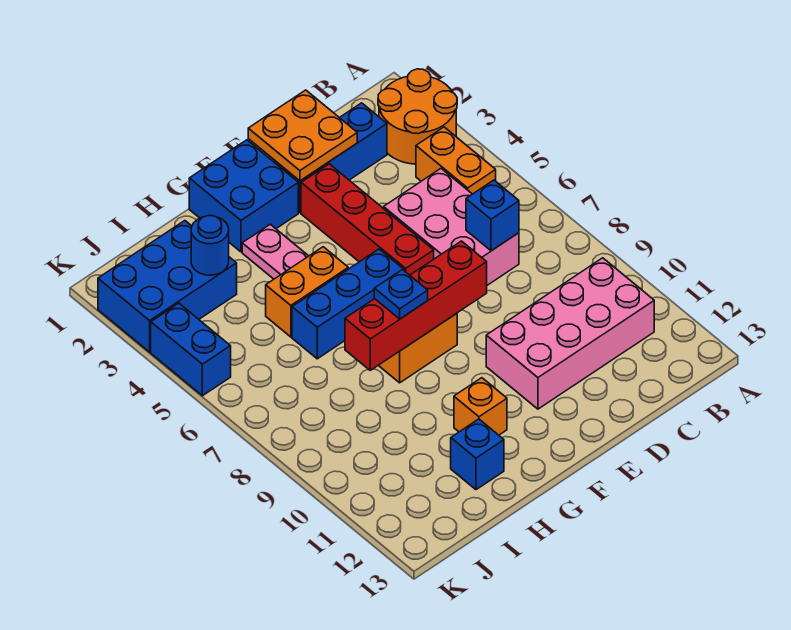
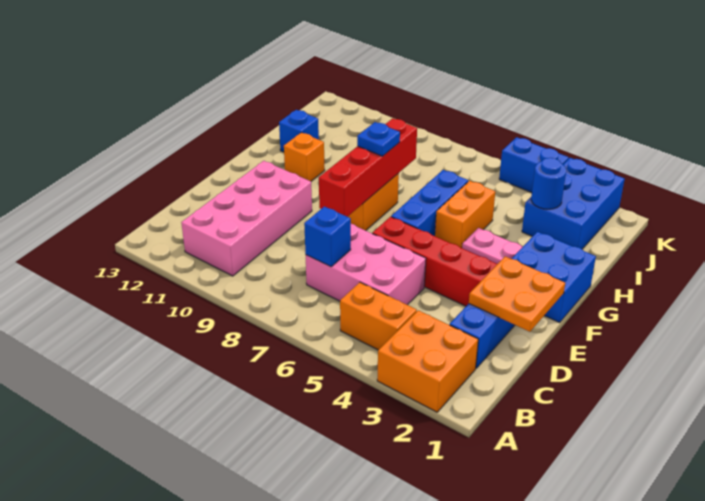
orange round brick A2:B3 level 1 -> orange brick A2:B3 level 1

